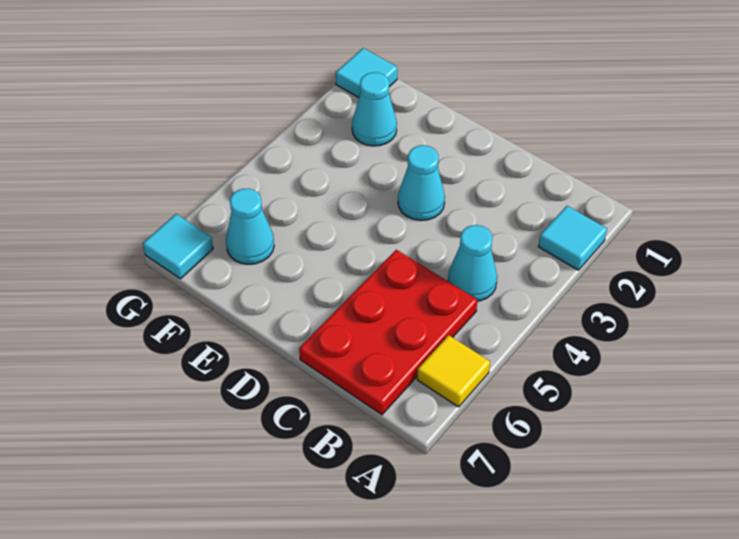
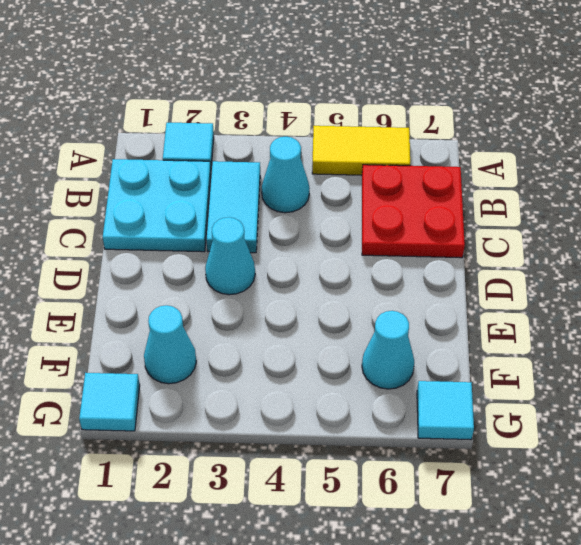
yellow tile A6 level 1 -> yellow tile A5:A6 level 1
none -> cyan plate B1:C2 level 1
none -> cyan tile B3:C3 level 1
red plate B5:C7 level 1 -> red plate B6:C7 level 1

